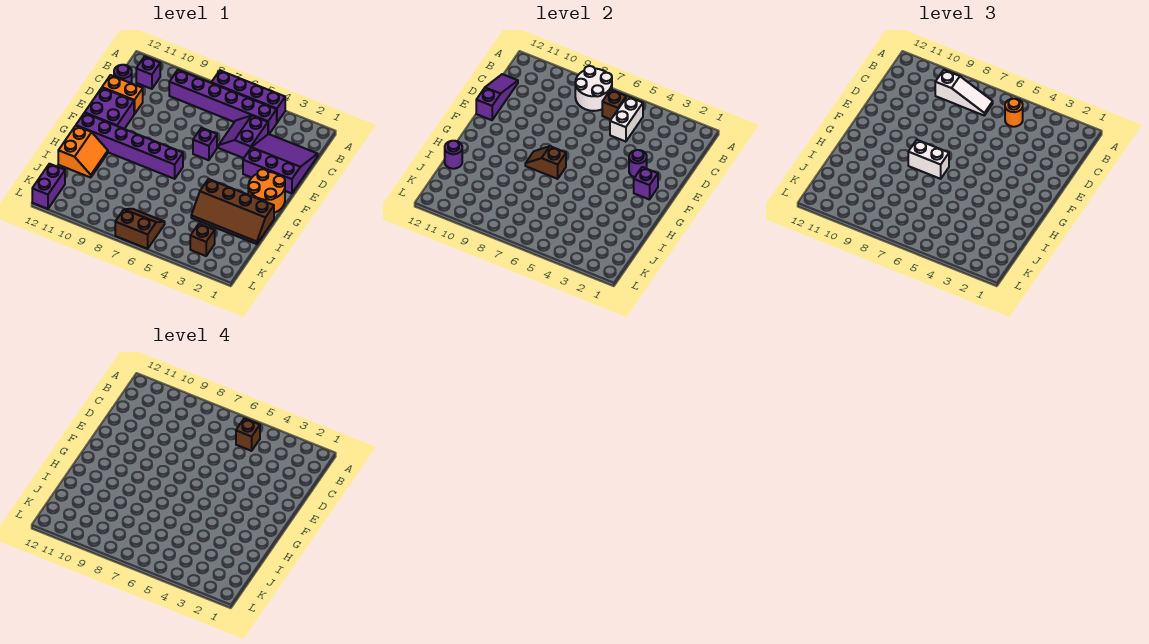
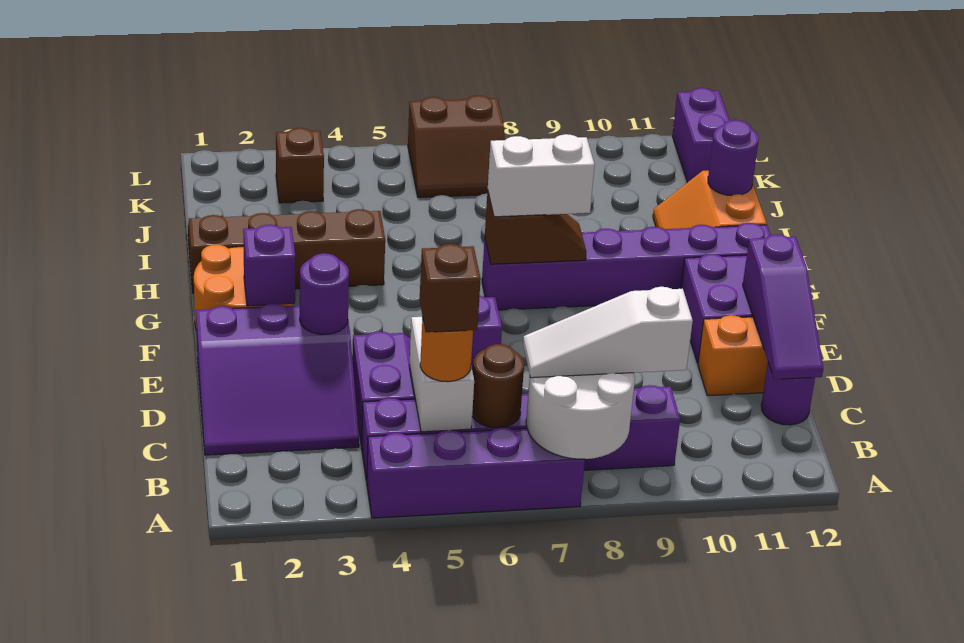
brown brick B6 level 2 -> brown round brick B6 level 2
purple brick B11 level 1 -> none

